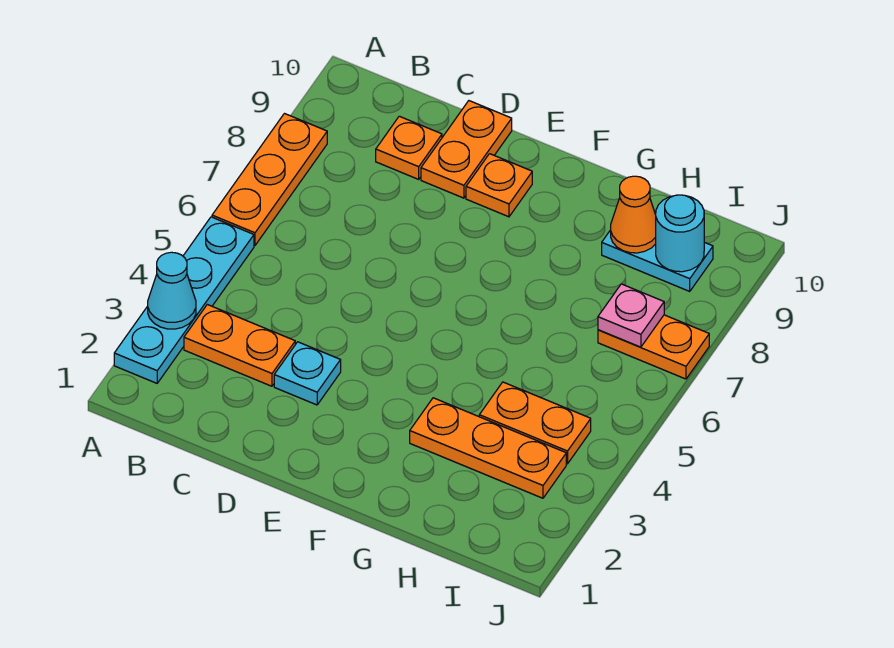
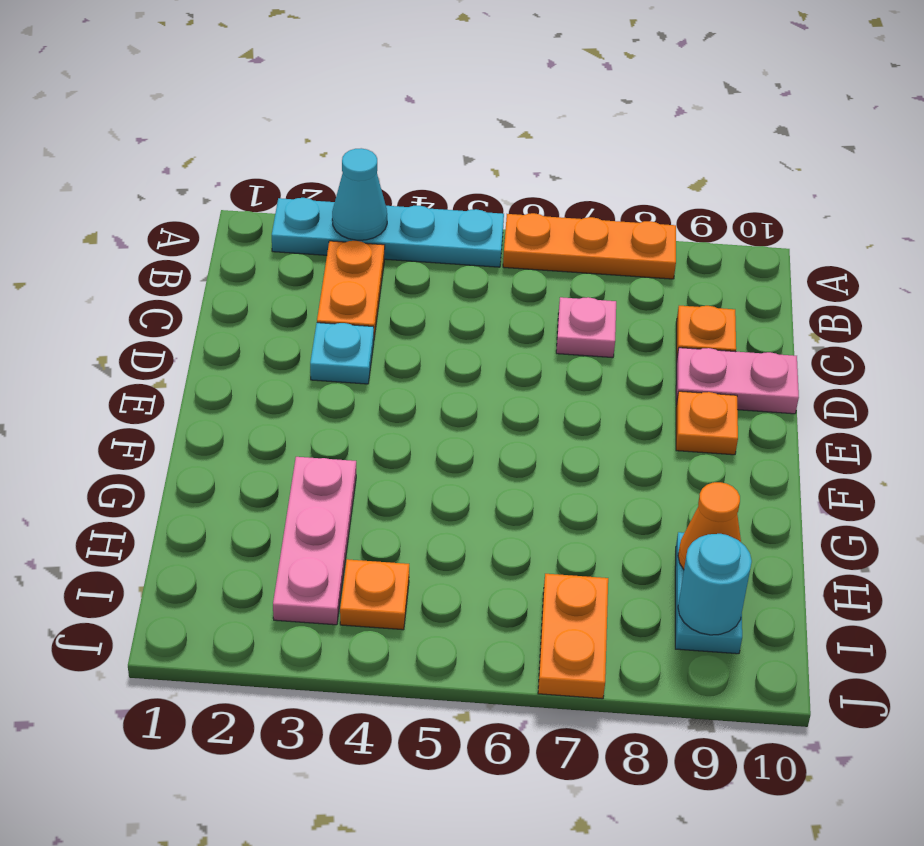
orange plate D9:D10 level 1 -> pink plate D9:D10 level 1
orange plate G3:I3 level 1 -> pink plate G3:I3 level 1
orange plate H4:I4 level 1 -> orange plate I4 level 1
pink plate I7 level 2 -> pink plate C7 level 1

